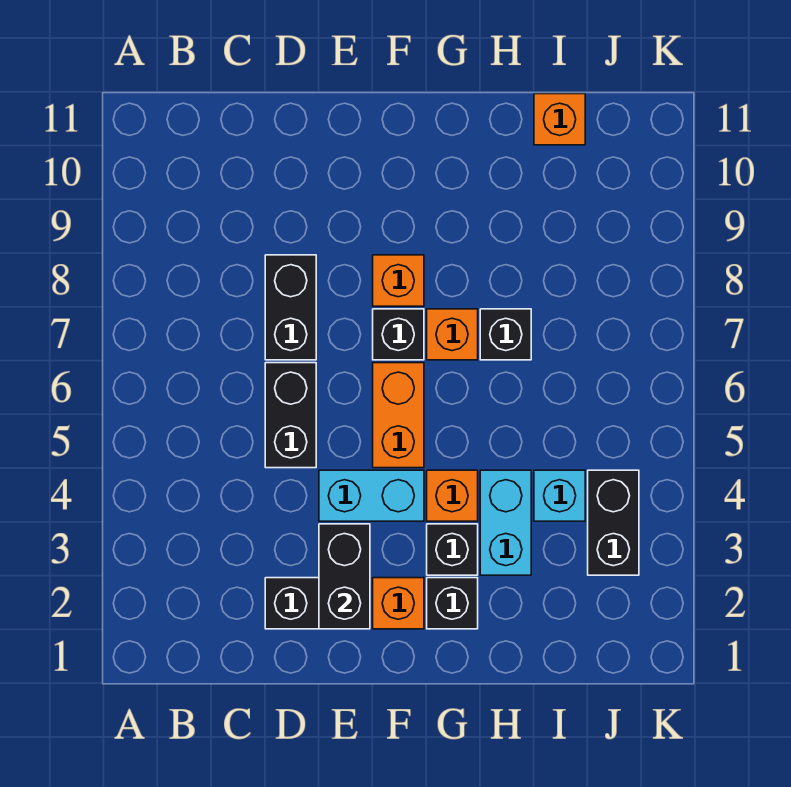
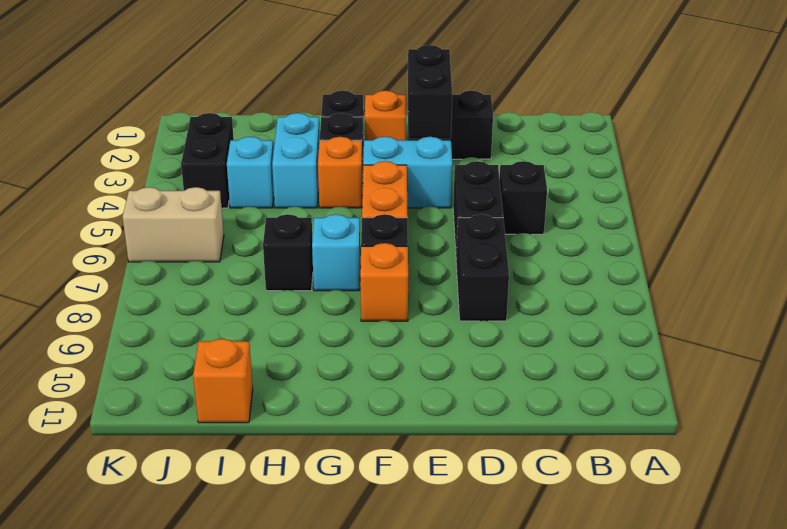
none -> black brick C5 level 1
orange brick G7 level 1 -> cyan brick G7 level 1
none -> tan brick J6:K6 level 1

